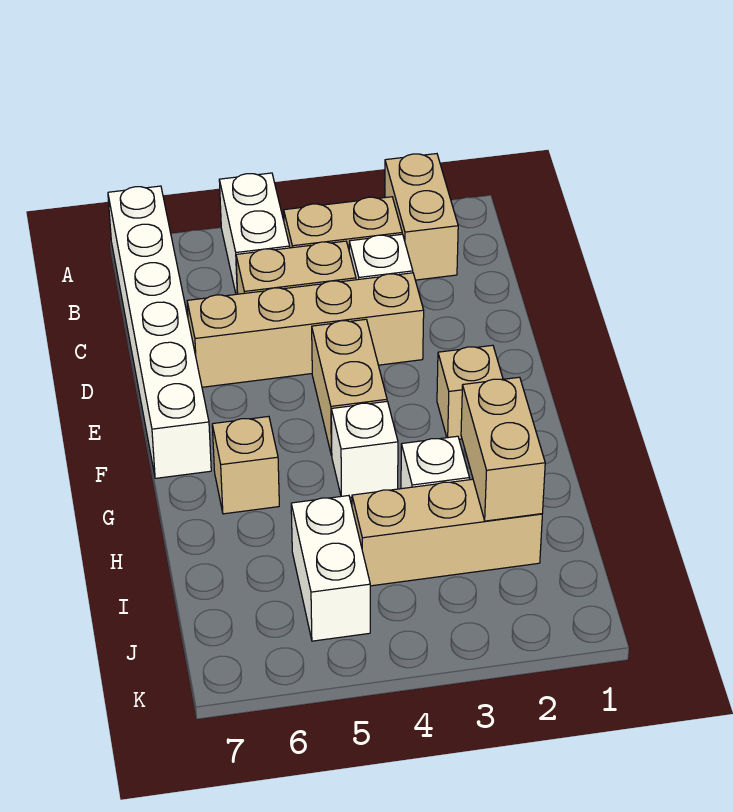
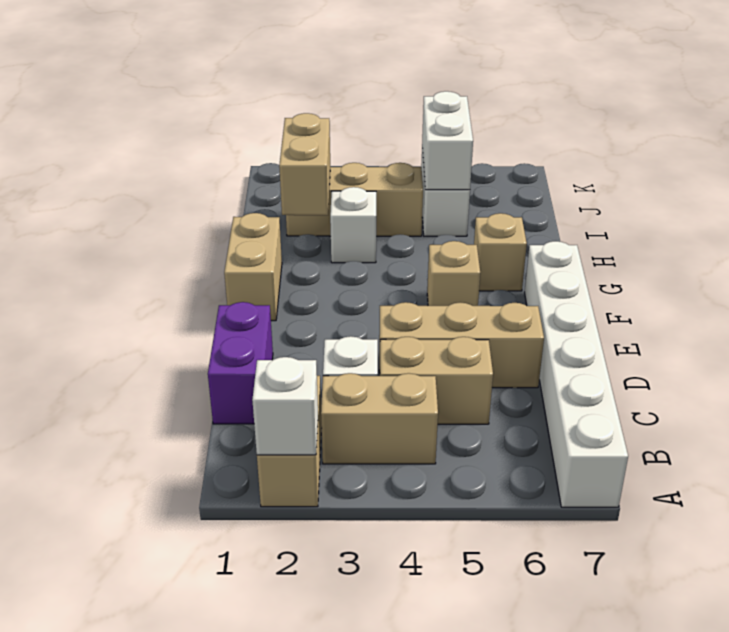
white brick A5:B5 level 1 -> white brick I5:J5 level 2
none -> purple brick C1:D1 level 1
tan brick D3:D6 level 1 -> tan brick D4:D6 level 1
tan brick E4:F4 level 1 -> tan brick F1:G1 level 1
tan brick F2 level 1 -> tan brick F5 level 1
white brick G4 level 1 -> white brick A2 level 2

